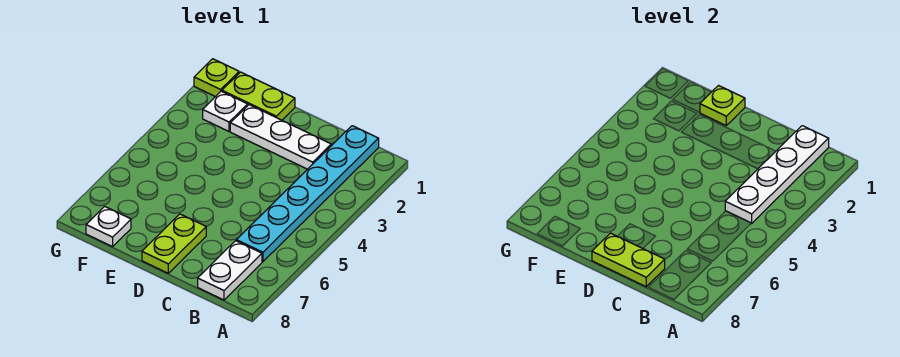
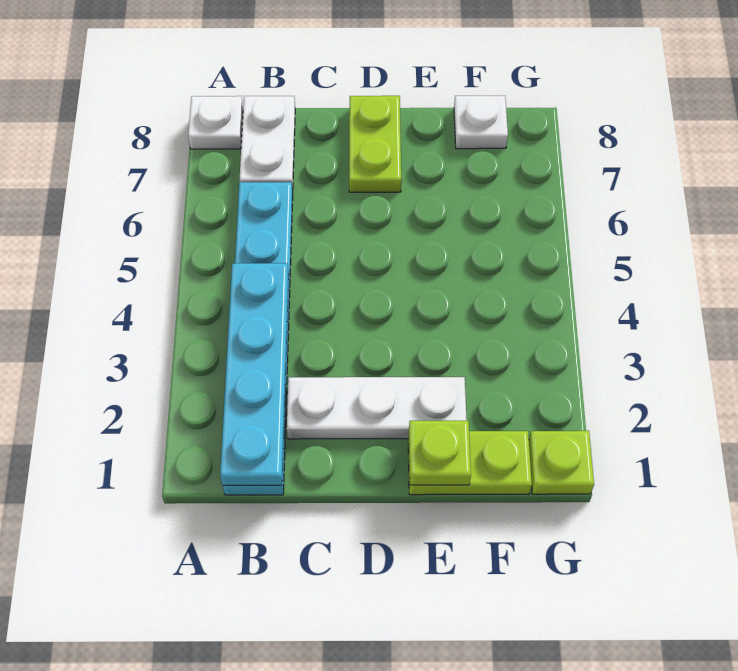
white plate B1:B4 level 2 -> cyan plate B1:B4 level 2
lime plate C8:D8 level 2 -> none
white plate F2 level 1 -> white plate A8 level 1

